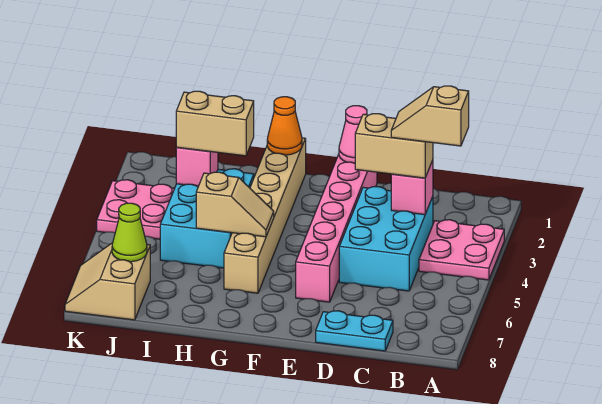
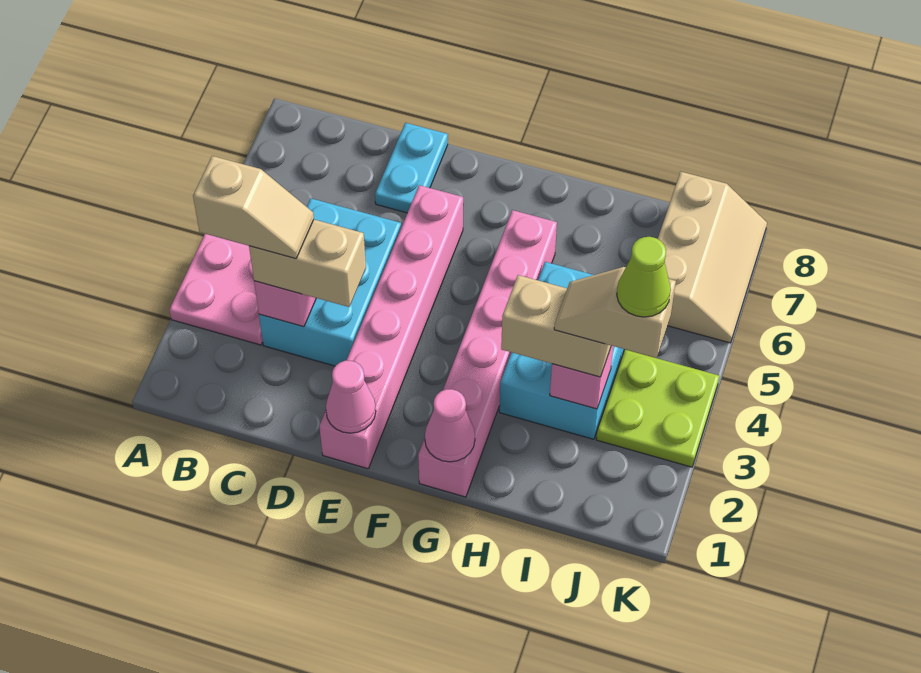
cyan plate C8:D8 level 1 -> cyan plate D7:D8 level 1
tan brick G1:G6 level 1 -> pink brick G1:G6 level 1
orange cone G1 level 2 -> pink cone G1 level 2
tan slope G5:H5 level 2 top H -> tan slope I3:J3 level 4 top J
pink plate J3:K4 level 1 -> lime plate J3:K4 level 1
tan slope J7:K8 level 1 top J -> tan slope J6:K8 level 1 top J
lime cone J7 level 2 -> lime cone J3 level 5

